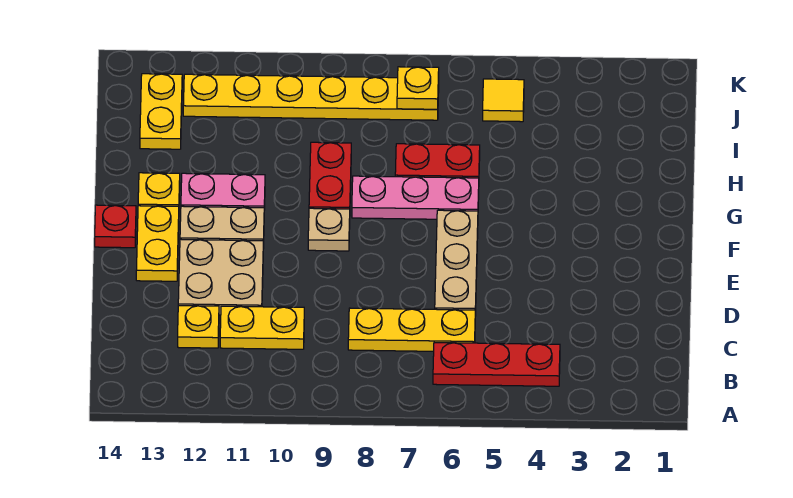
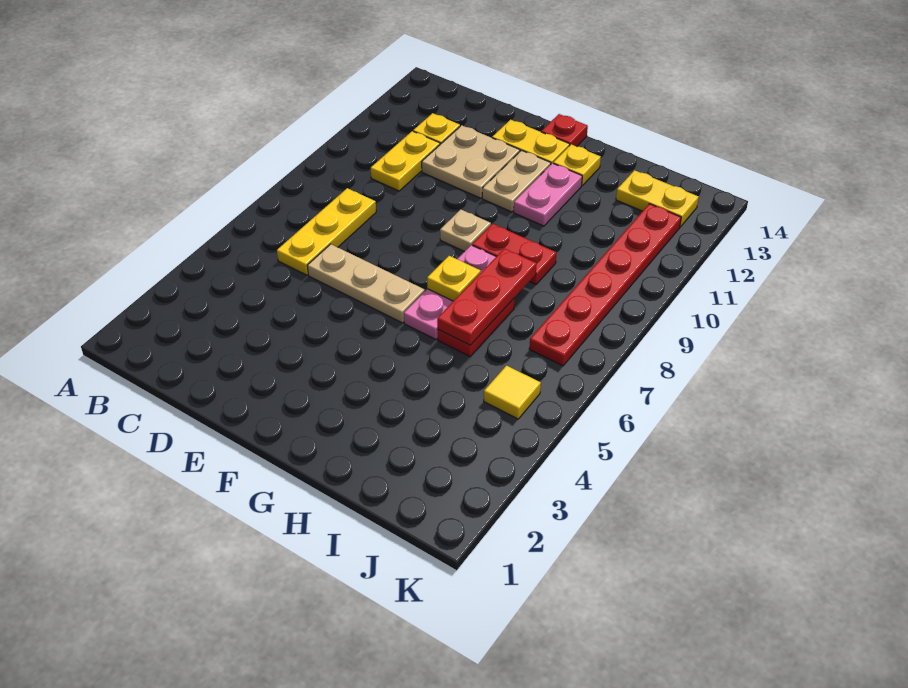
red plate B4:B6 level 1 -> red plate H6:H8 level 2
yellow plate J7:J12 level 1 -> red plate J7:J12 level 1
yellow plate J7 level 2 -> yellow plate G7 level 2

